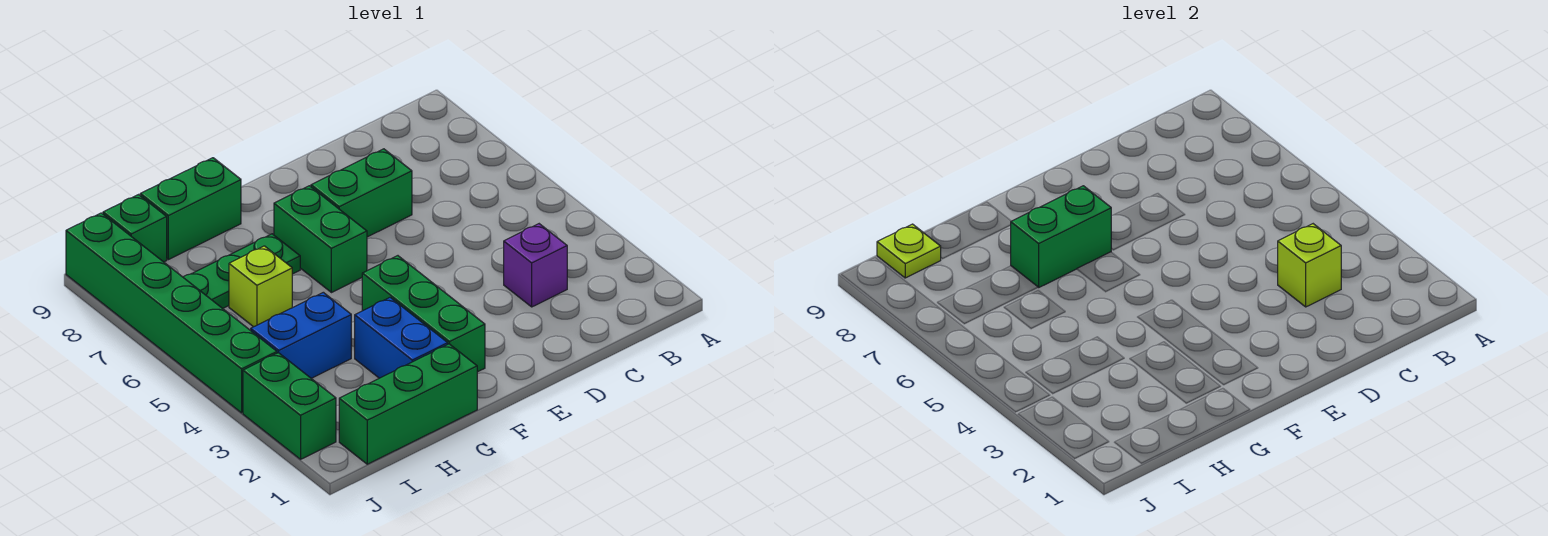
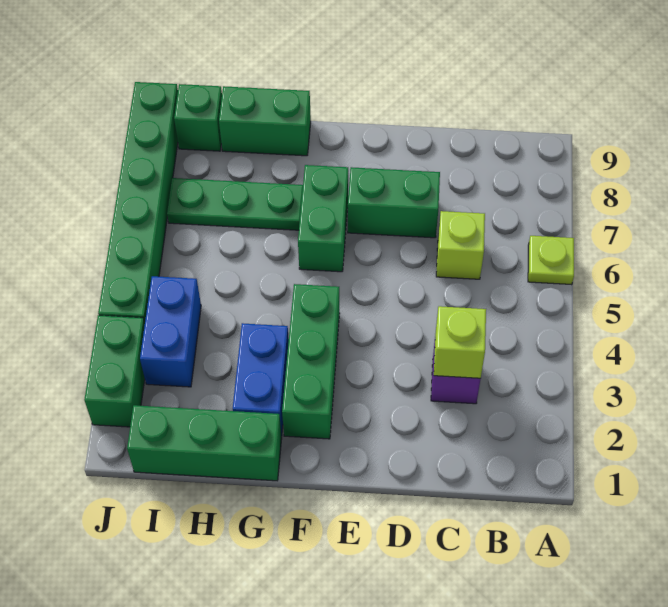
green brick F7:G7 level 2 -> none
blue brick H4:I4 level 1 -> blue brick I3:I4 level 1
lime brick H6 level 1 -> lime brick C6 level 1
lime plate I9 level 2 -> lime plate A6 level 1

